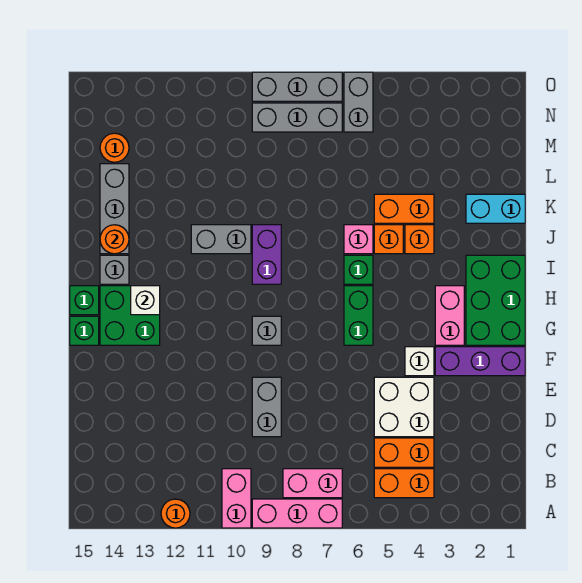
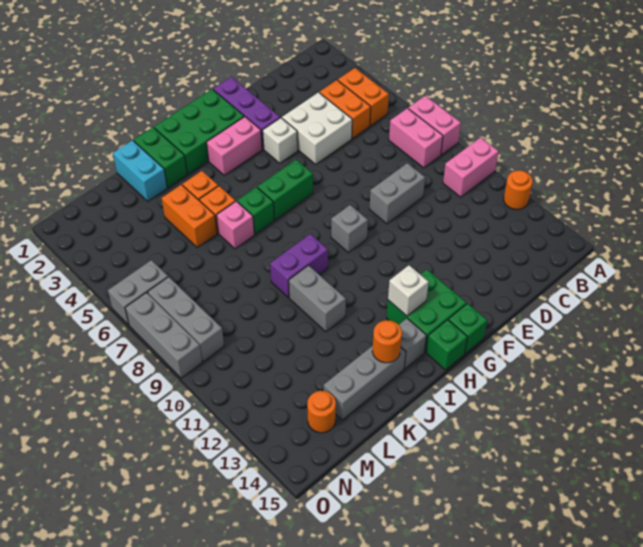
pink brick A7:A9 level 1 -> pink brick A7:A8 level 1
none -> green brick J1:J2 level 1

